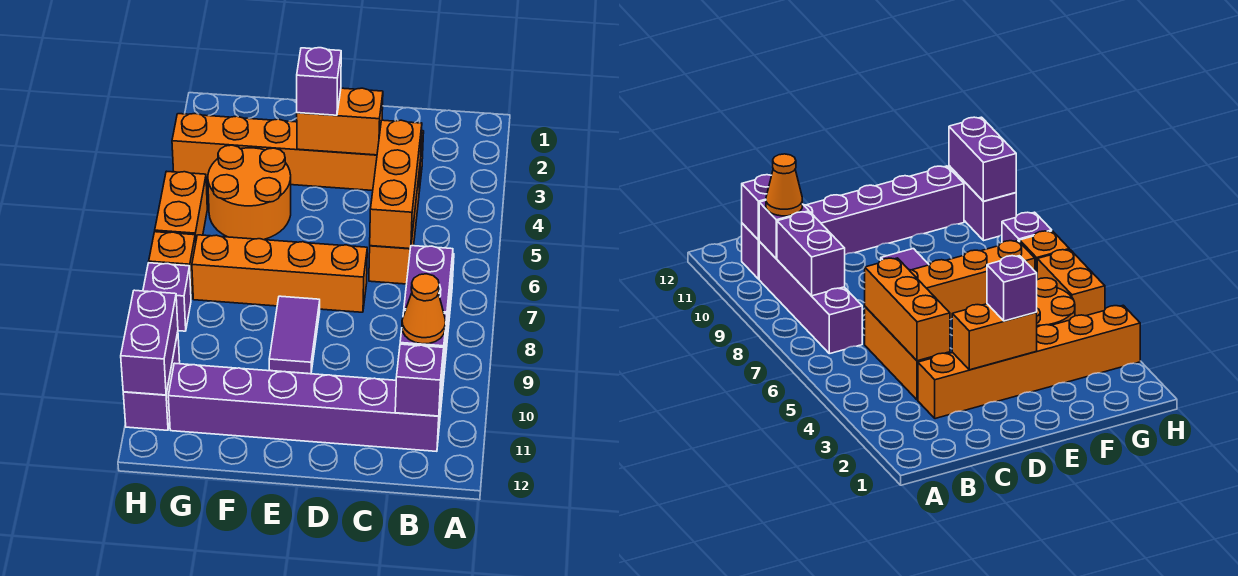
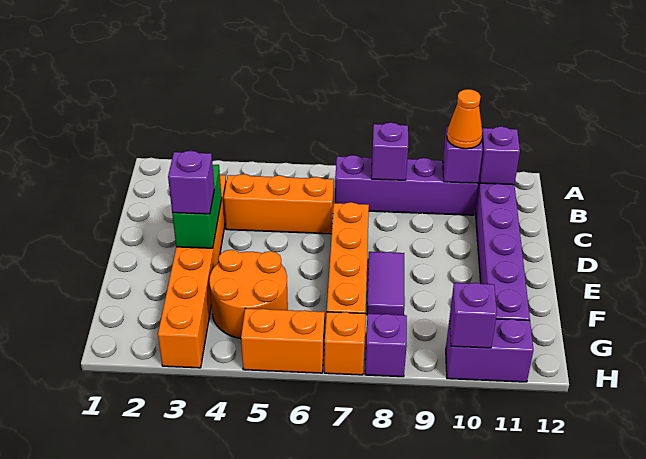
purple brick B8:B9 level 2 -> purple brick B8 level 2
orange brick C4:C6 level 2 -> none
orange brick D3:E3 level 2 -> green brick D3:E3 level 2
purple tile E8:E9 level 1 -> purple tile E8:F8 level 1
purple brick H10:H11 level 2 -> purple brick H10 level 2

